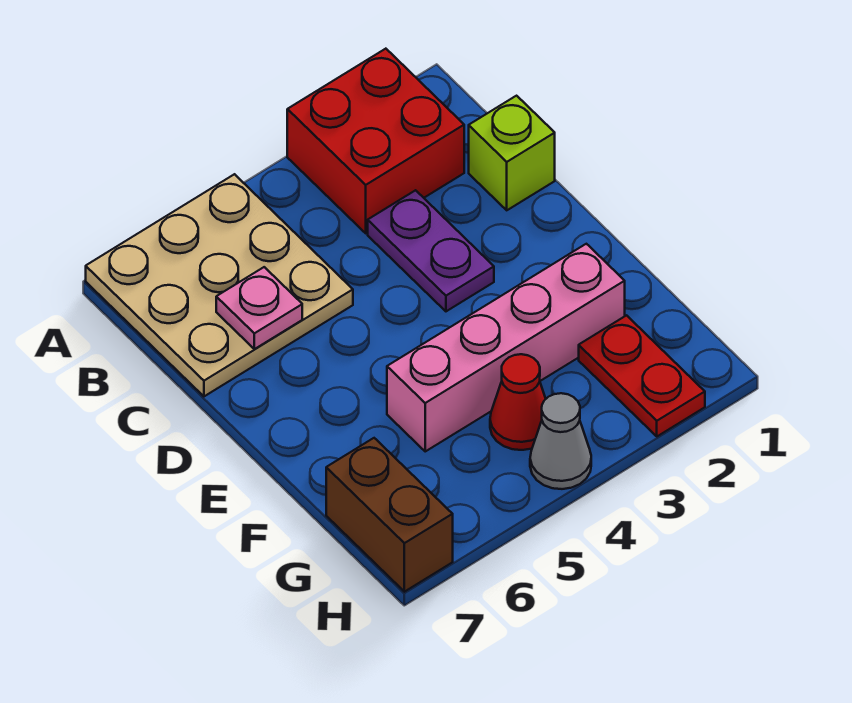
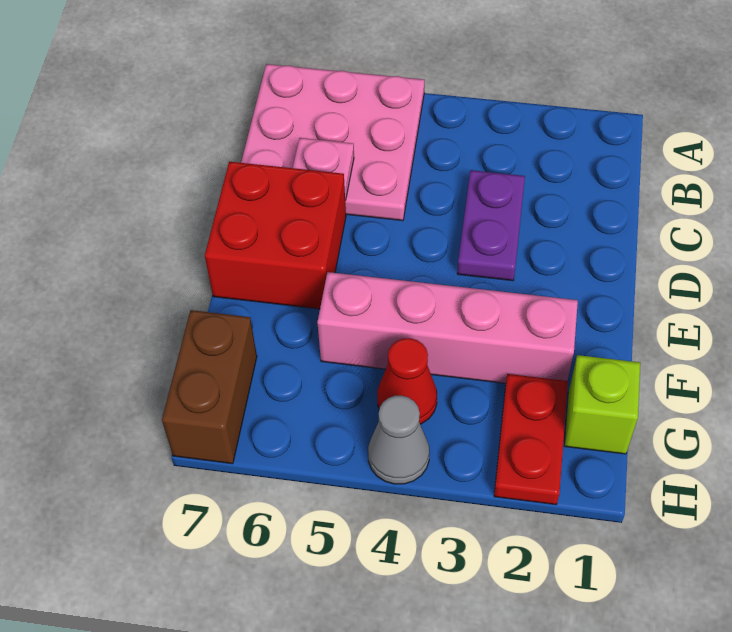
red brick A2:B3 level 1 -> red brick D6:E7 level 1
tan plate A5:C7 level 1 -> pink plate A5:C7 level 1
lime brick C1 level 1 -> lime brick G1 level 1

